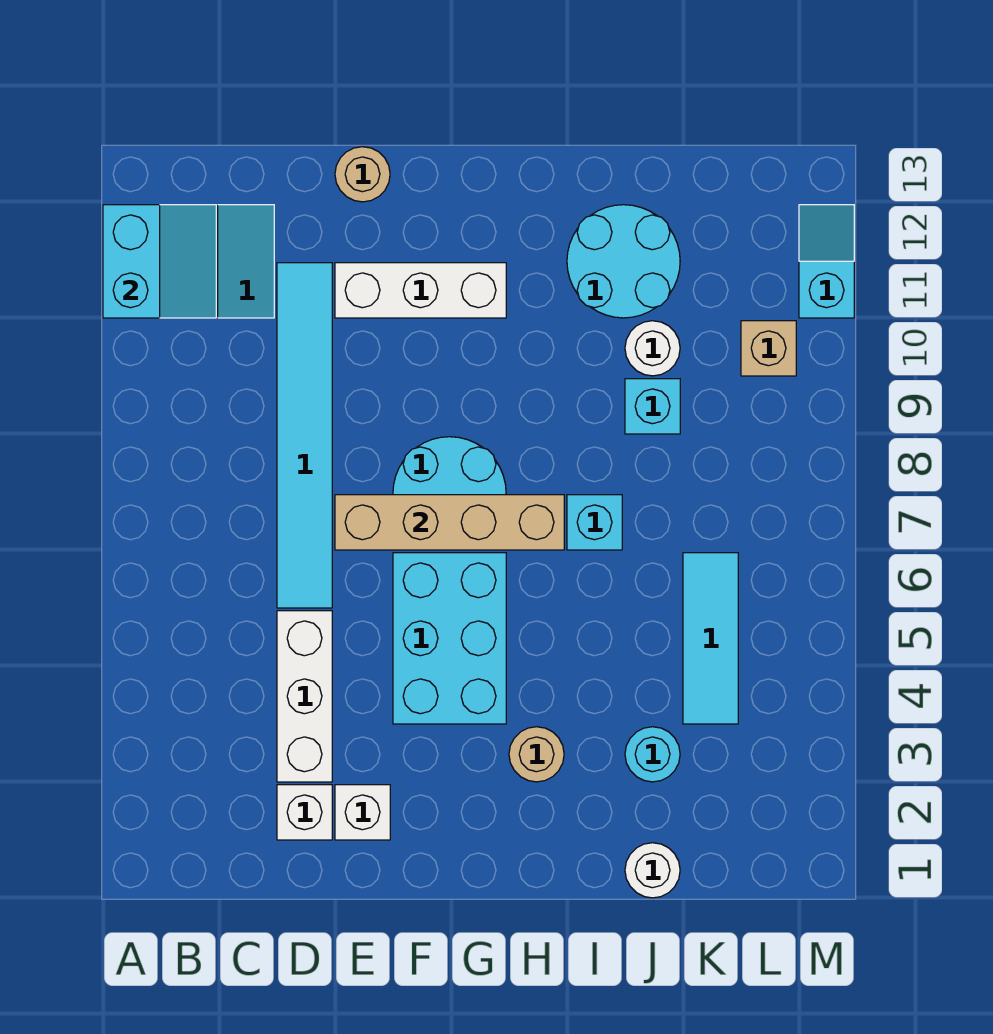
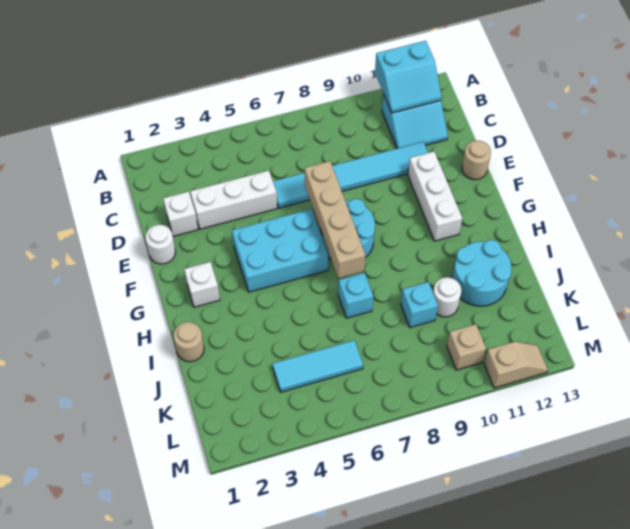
white brick E2 level 1 -> white brick G2 level 1
tan round brick H3 level 1 -> tan round brick I1 level 1
white round brick J1 level 1 -> white round brick E1 level 1
cyan round brick J3 level 1 -> none
cyan slope M11:M12 level 1 top 11 -> tan slope M11:M12 level 1 top 11

